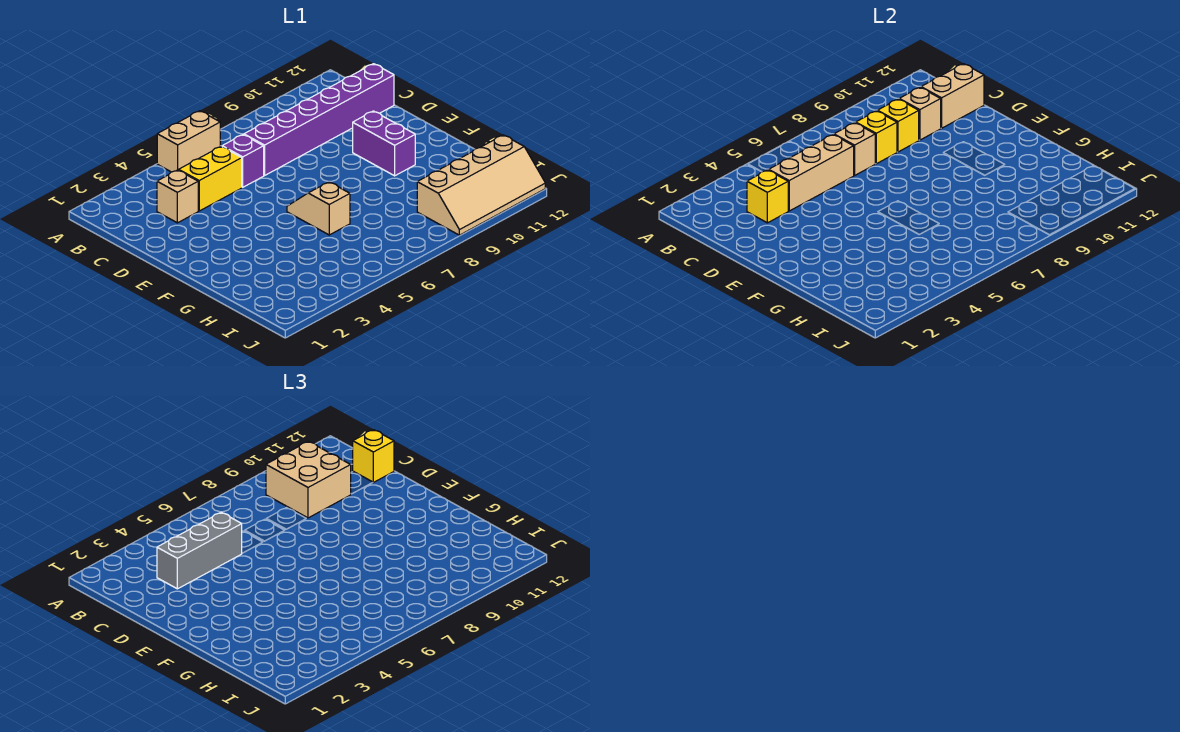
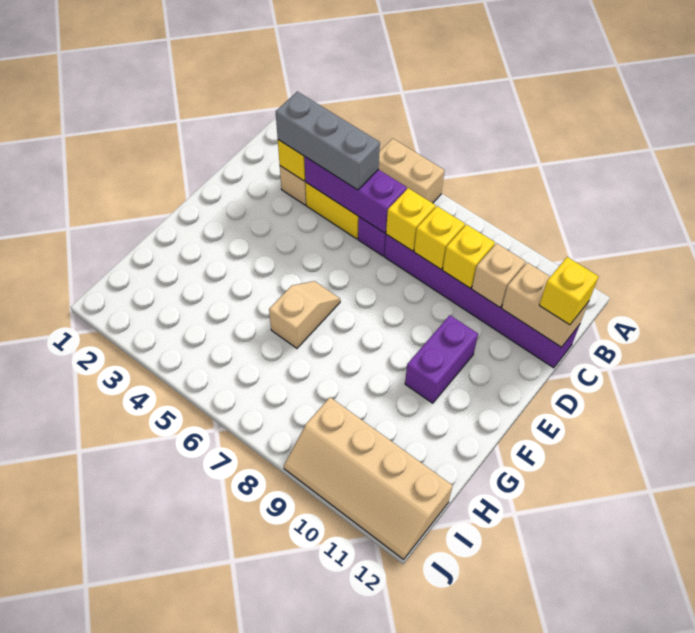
tan brick B9:C10 level 3 -> none
tan brick C4:C6 level 2 -> purple brick C4:C6 level 2
tan brick C7 level 2 -> yellow brick C7 level 2

